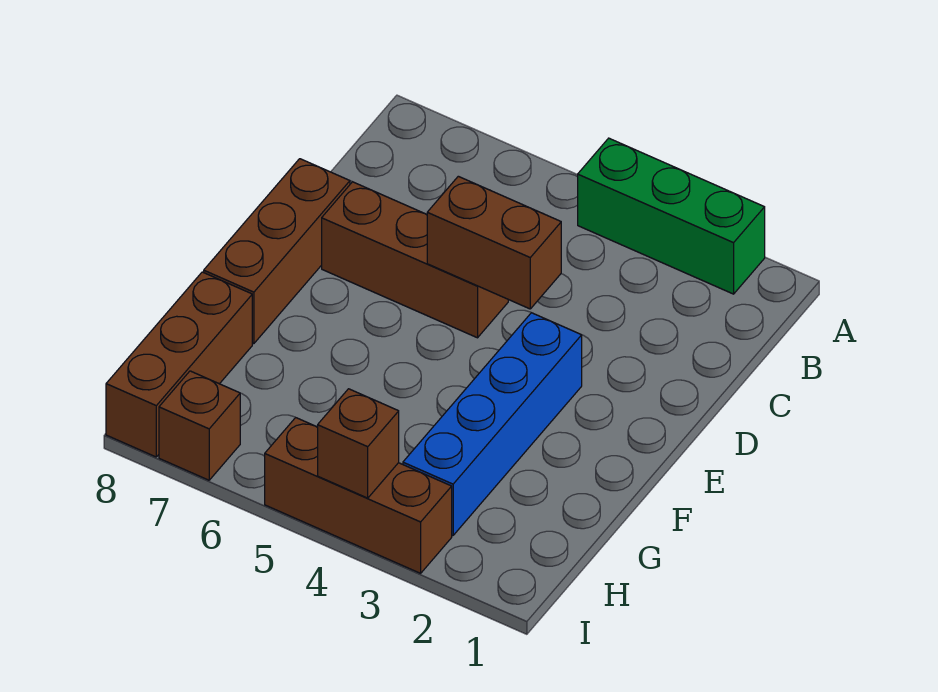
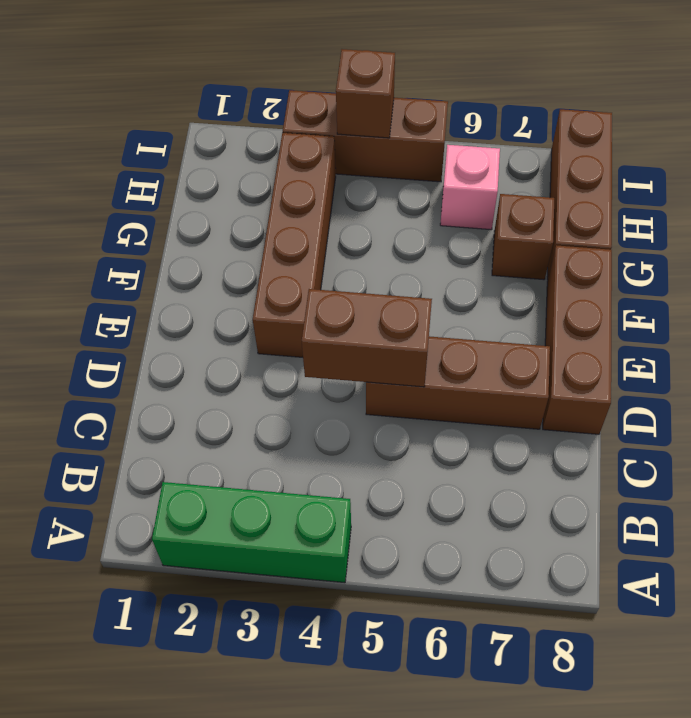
blue brick E3:H3 level 1 -> brown brick E3:H3 level 1
none -> pink brick H6 level 1
brown brick I7 level 1 -> brown brick G7 level 1

